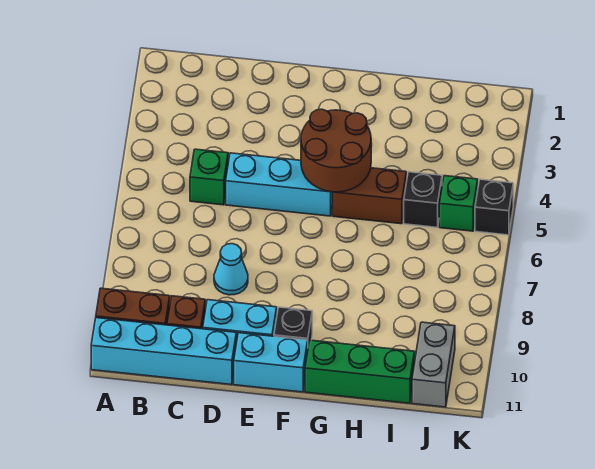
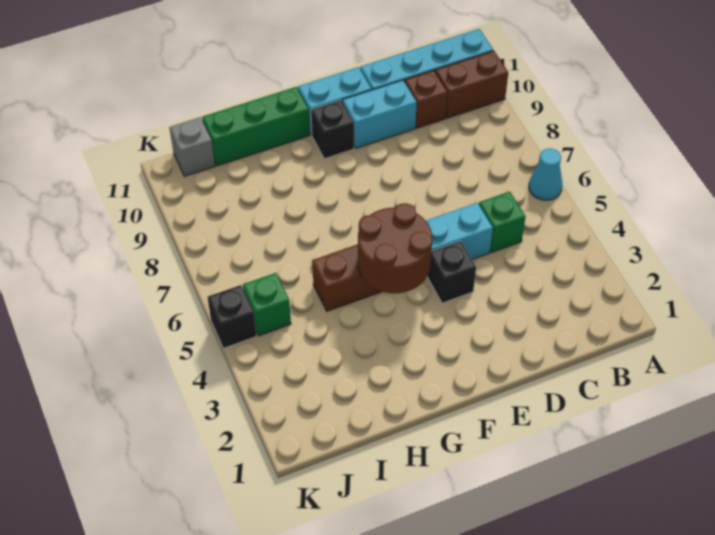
cyan cone D8 level 1 -> cyan cone A6 level 1
black brick I5 level 1 -> black brick E4 level 1
grey brick J10:J11 level 1 -> grey brick J11 level 1

